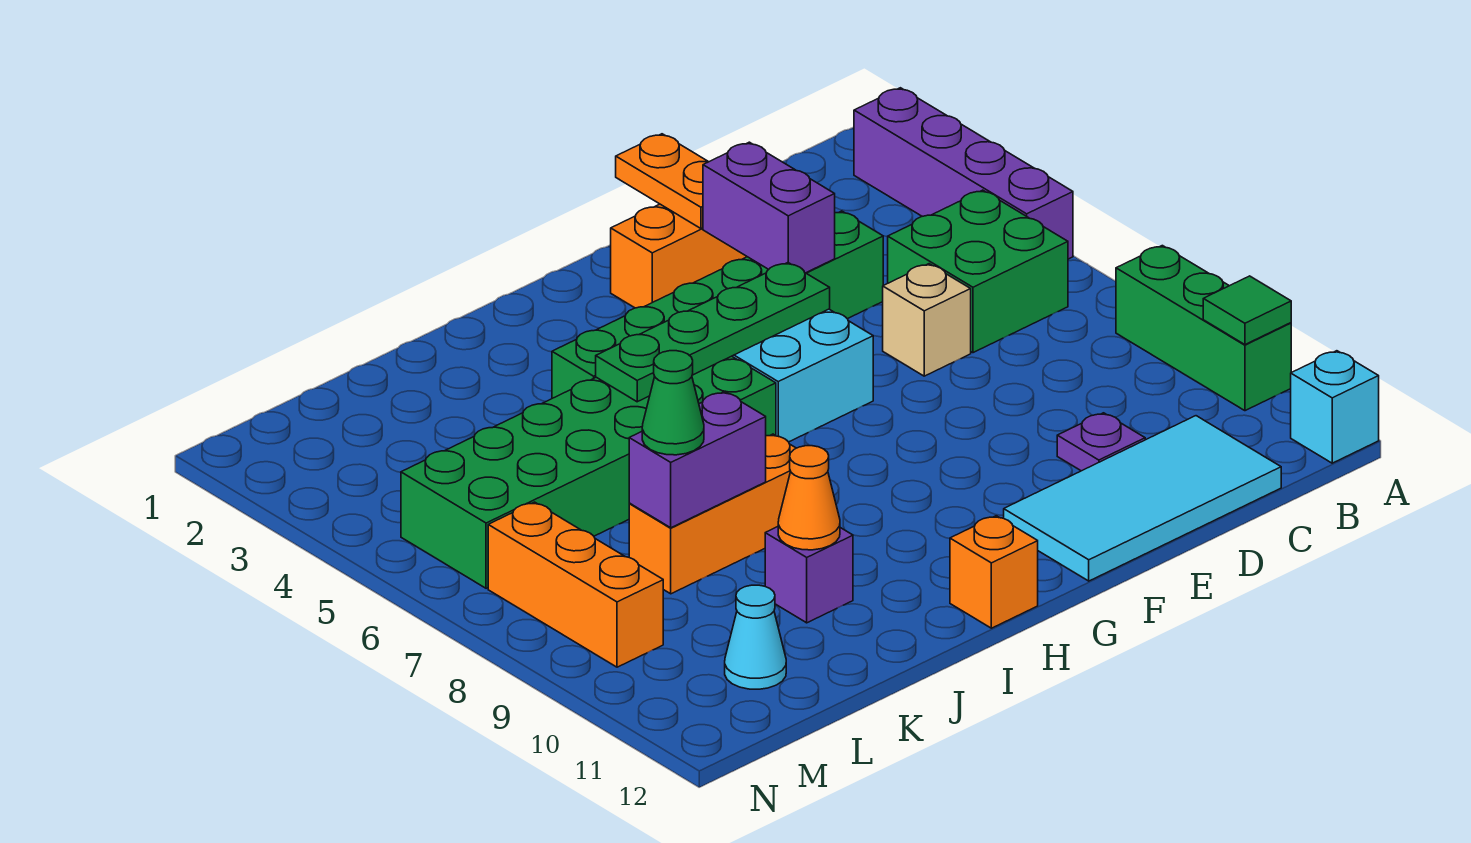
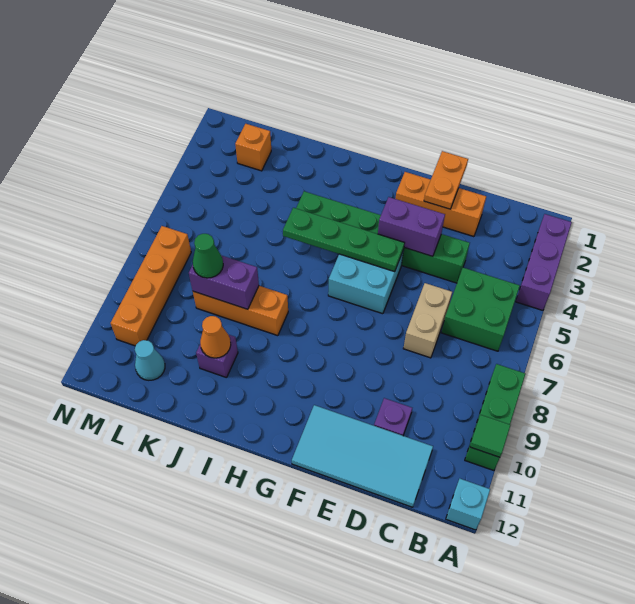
purple brick A2:A5 level 1 -> purple brick A2:A4 level 1
tan brick D6 level 1 -> tan brick D6:D7 level 1
purple brick E3:E4 level 2 -> purple brick E4:F4 level 2
green brick H5:M6 level 1 -> none
orange brick H12 level 1 -> orange brick L2 level 1
orange brick M7:M9 level 1 -> orange brick M7:M10 level 1

